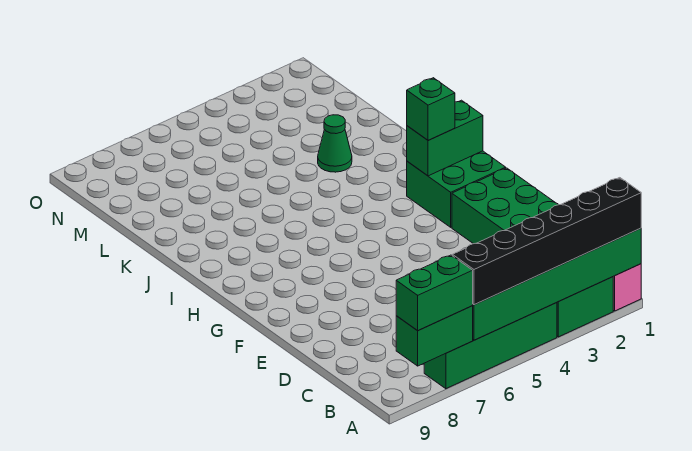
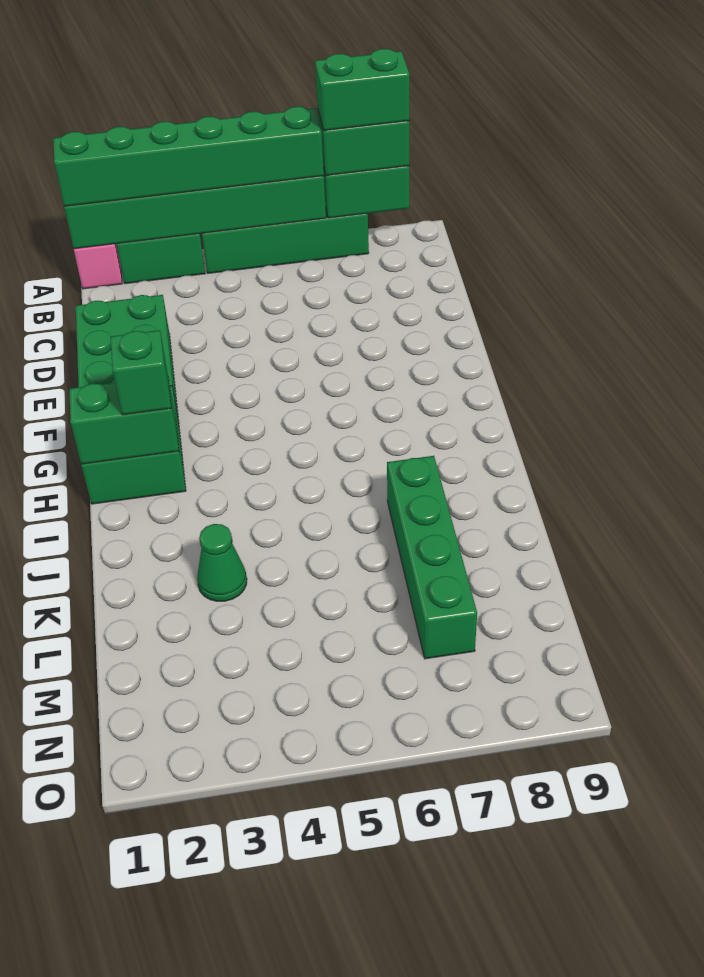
black brick A1:A6 level 3 -> green brick A1:A6 level 3
none -> green brick A7:A8 level 4
none -> green brick J7:M7 level 1

